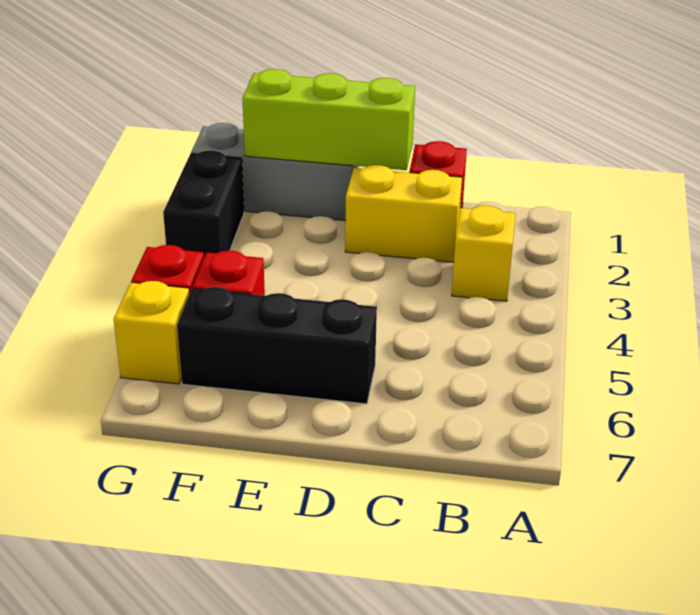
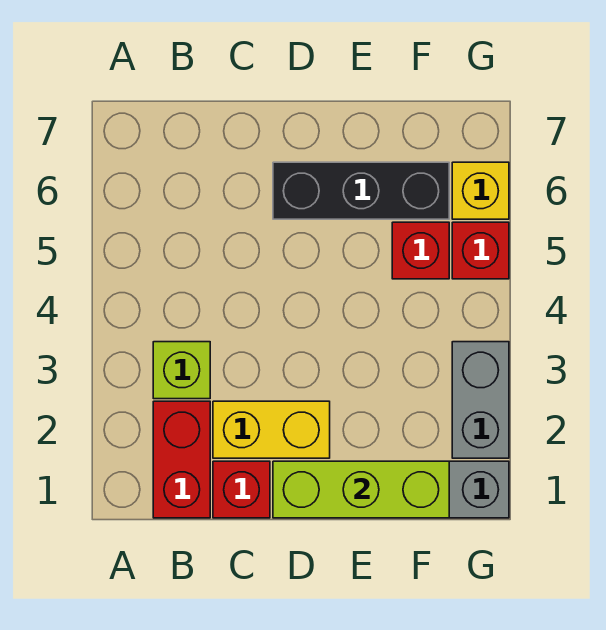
none -> red brick B1:B2 level 1
yellow brick B3 level 1 -> lime brick B3 level 1
black brick G2:G3 level 1 -> grey brick G2:G3 level 1

